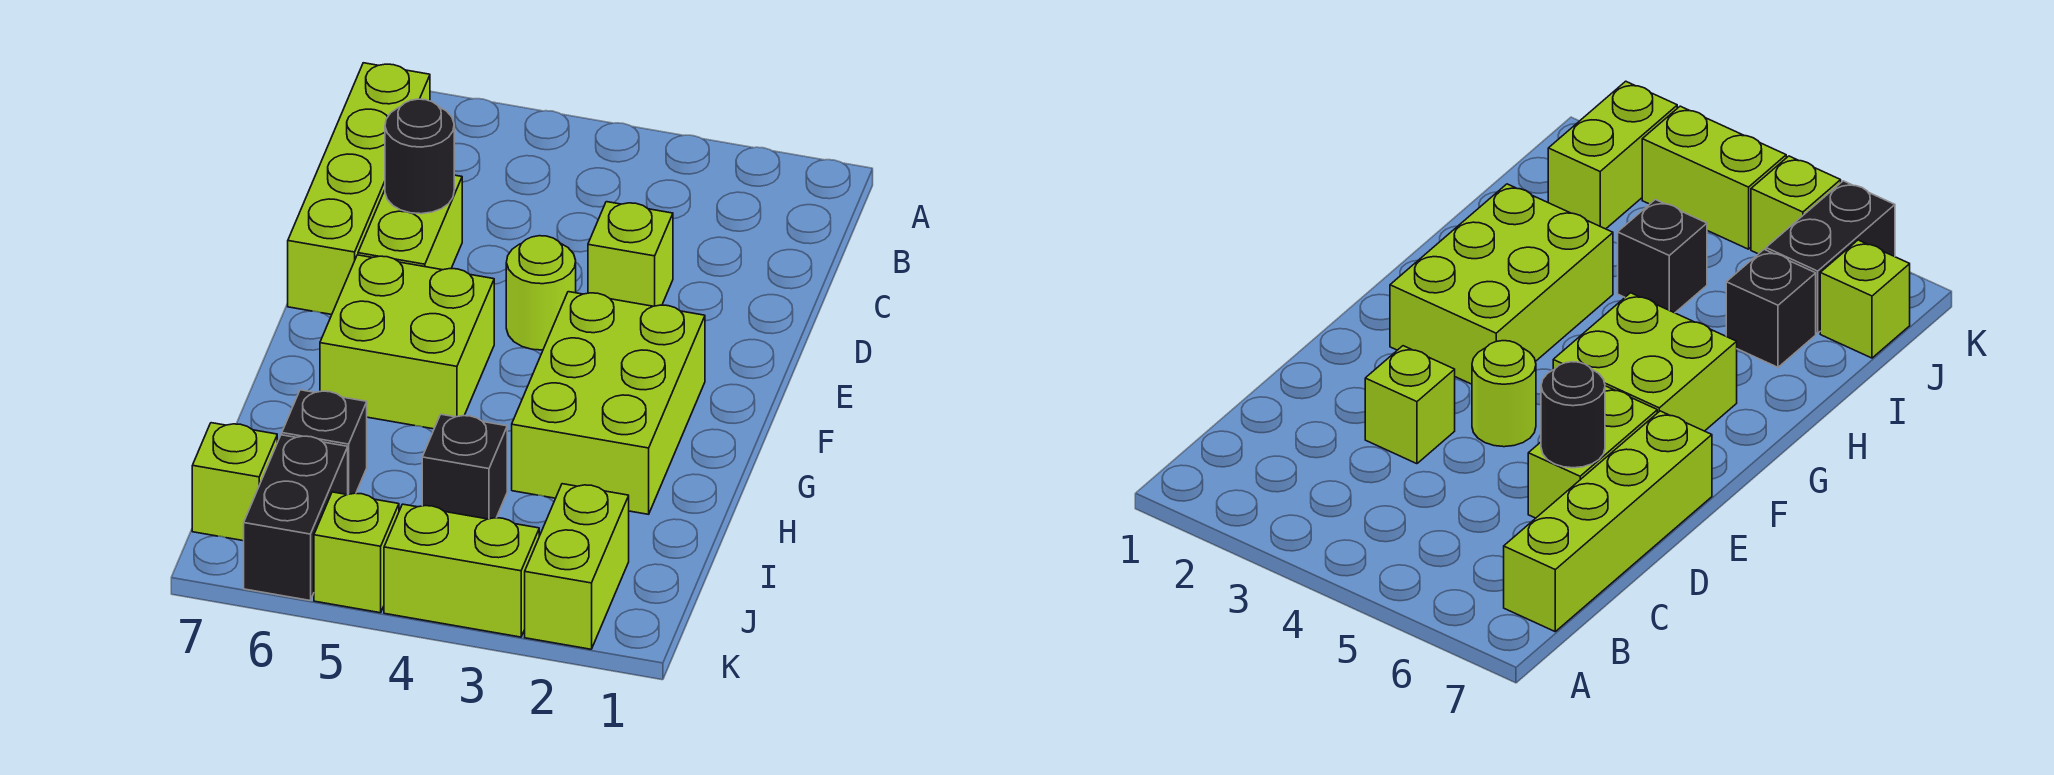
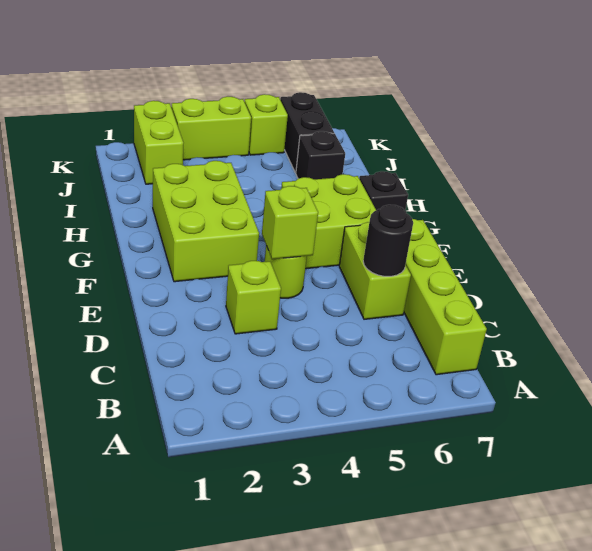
black brick I4 level 1 -> black brick G7 level 1
lime brick J7 level 1 -> lime brick E4 level 2

